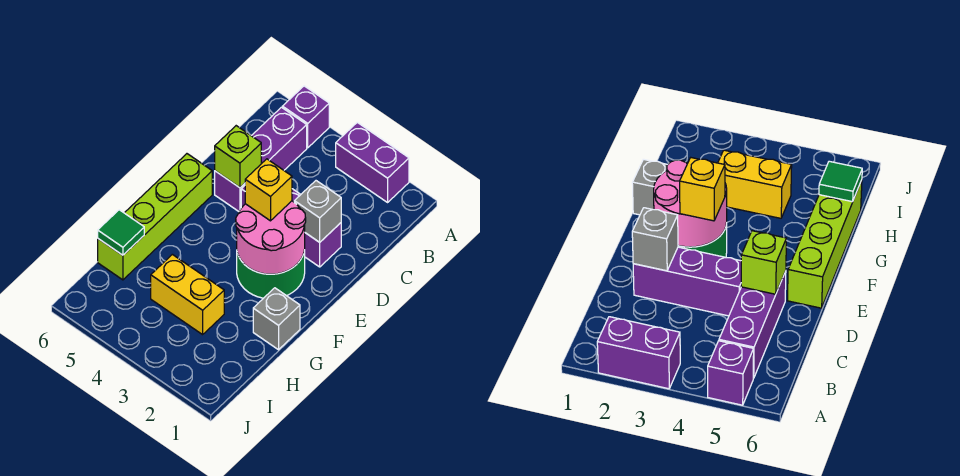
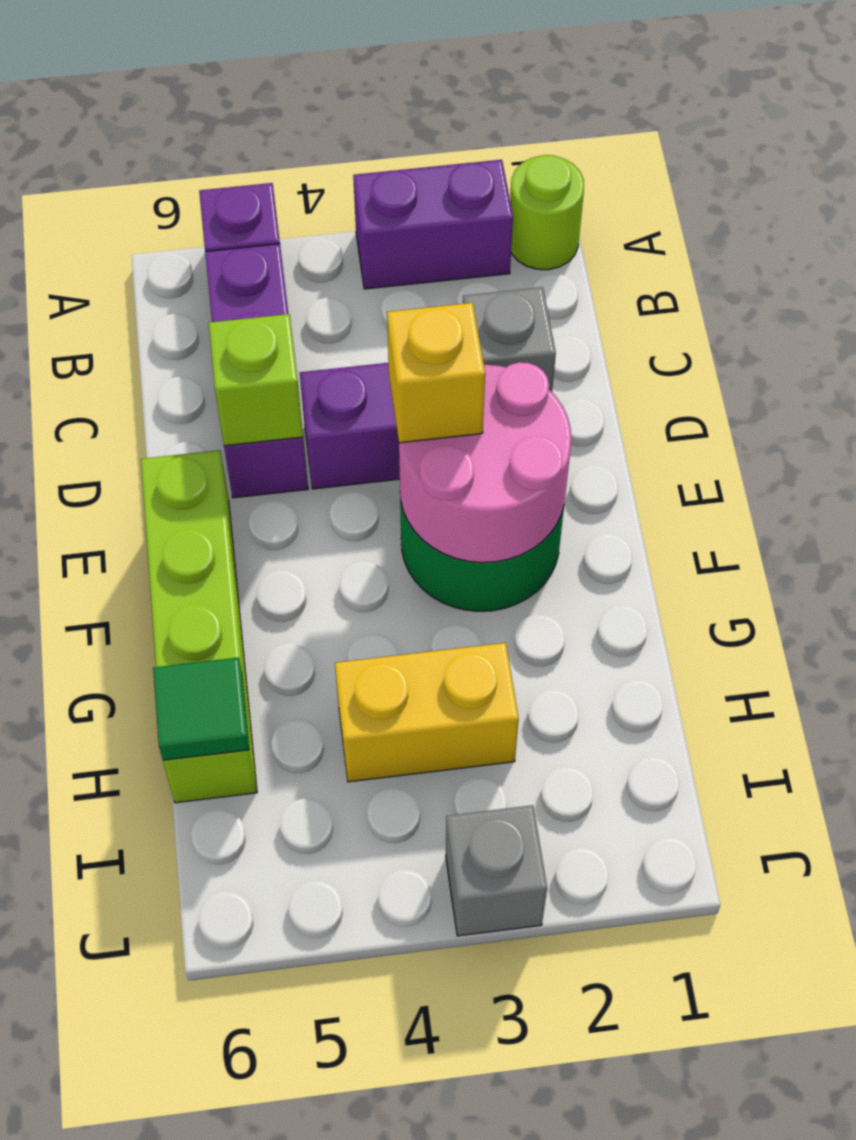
none -> lime round brick A1 level 1
grey brick G1 level 1 -> grey brick J3 level 1

